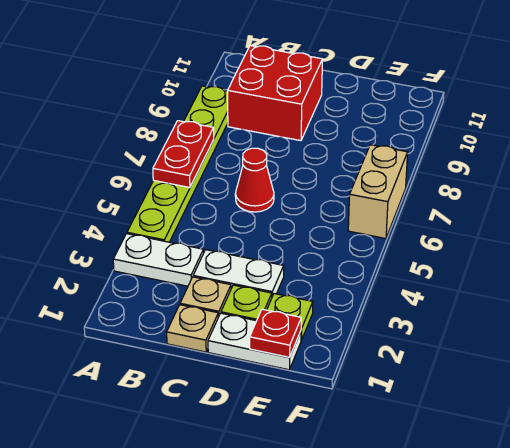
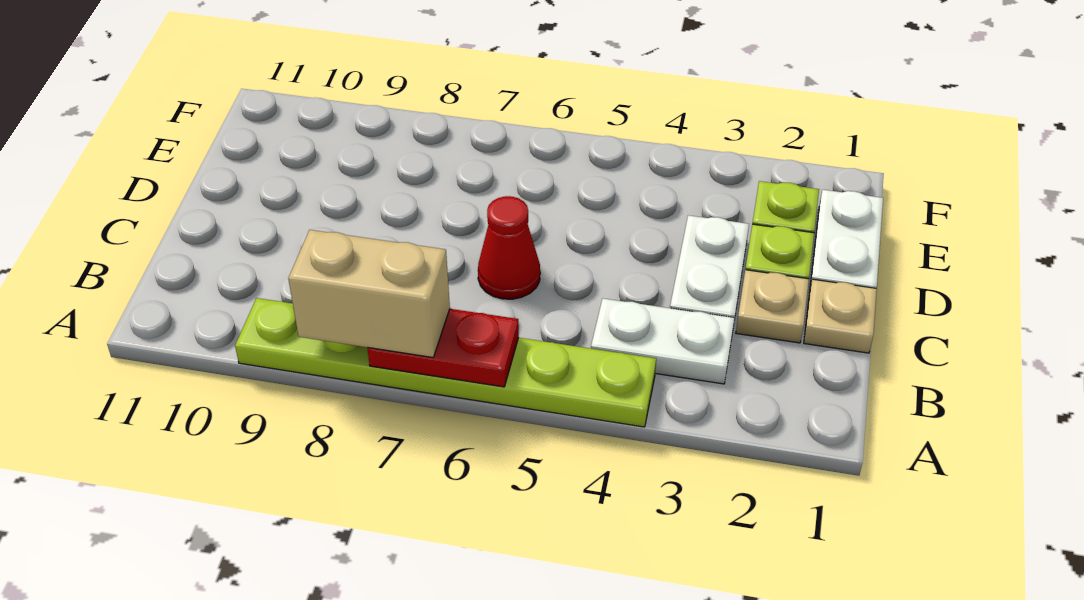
white plate A3:B3 level 1 -> white plate B3:B4 level 1
red brick B9:C10 level 1 -> none
red plate E1 level 2 -> none
tan brick F6:F7 level 1 -> tan brick A7:A8 level 3

